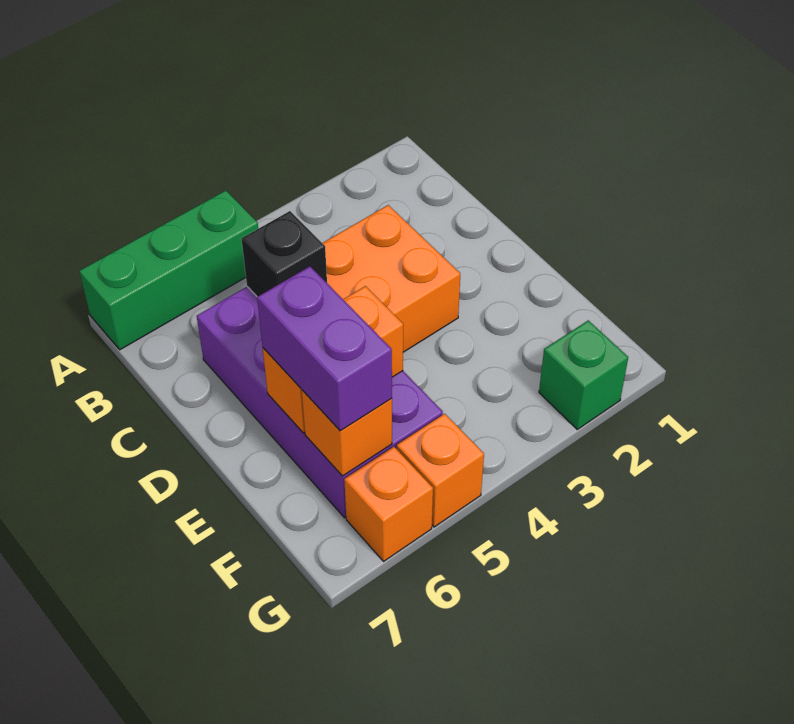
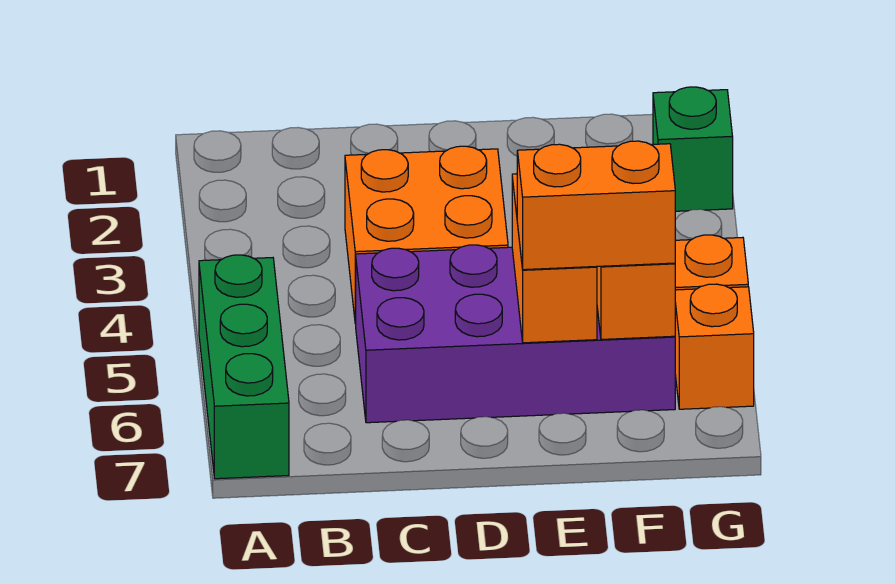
black brick C5 level 2 -> none
purple brick E6:F6 level 3 -> orange brick E6:F6 level 3

